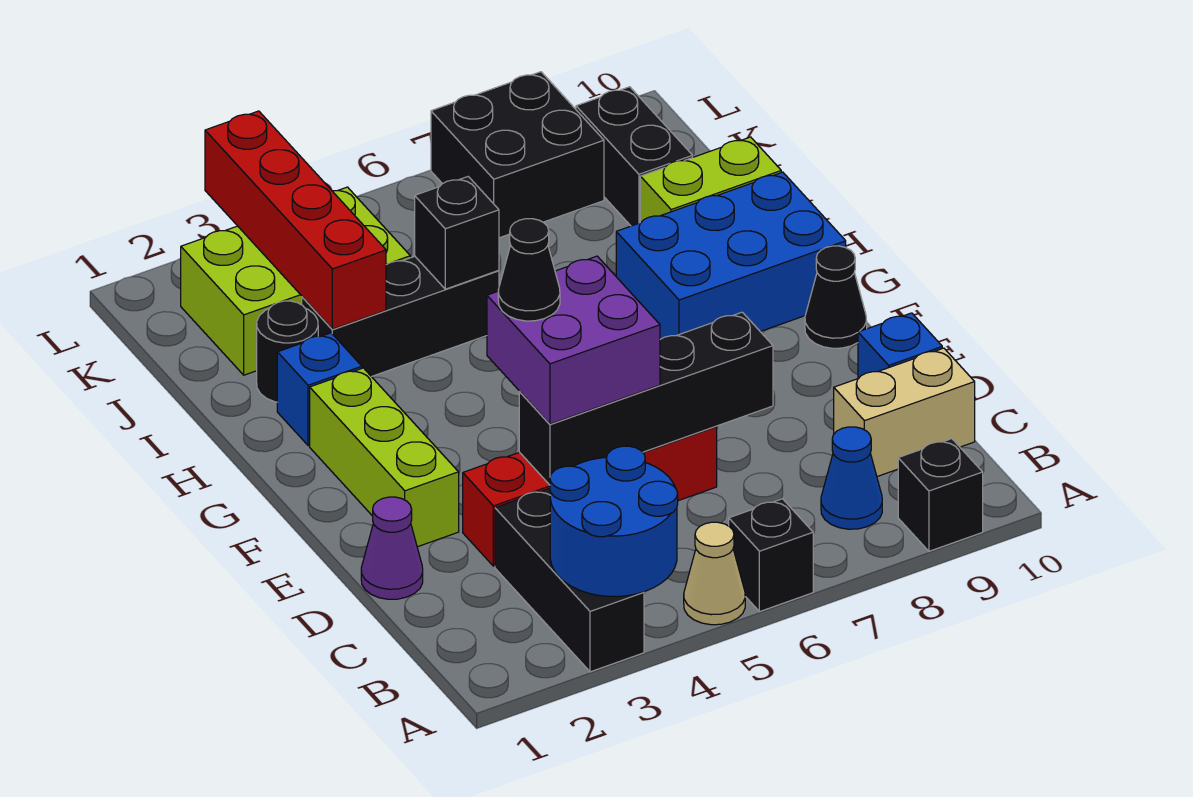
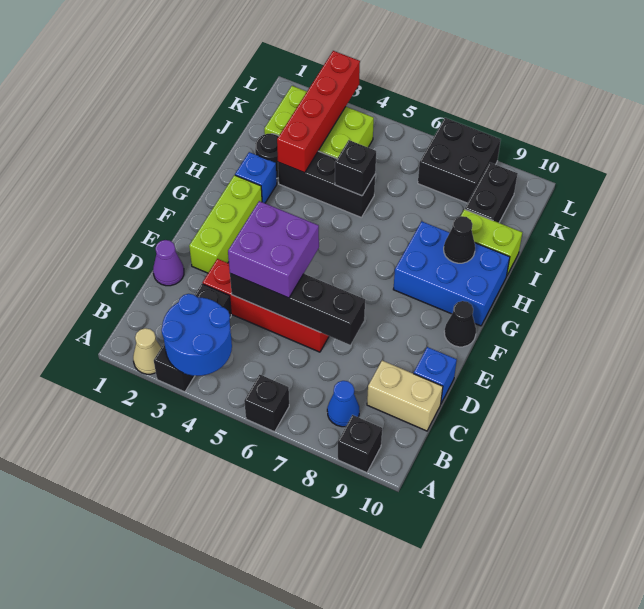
tan cone A5 level 1 -> tan cone A2 level 1
black cone E4 level 4 -> black cone H9 level 2

